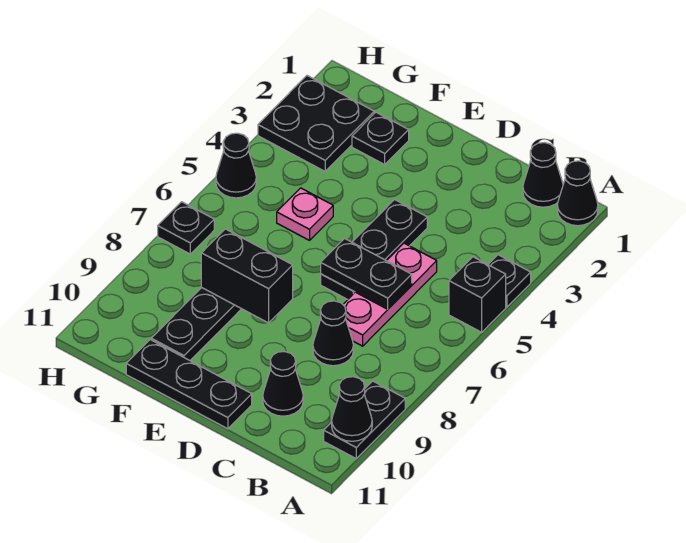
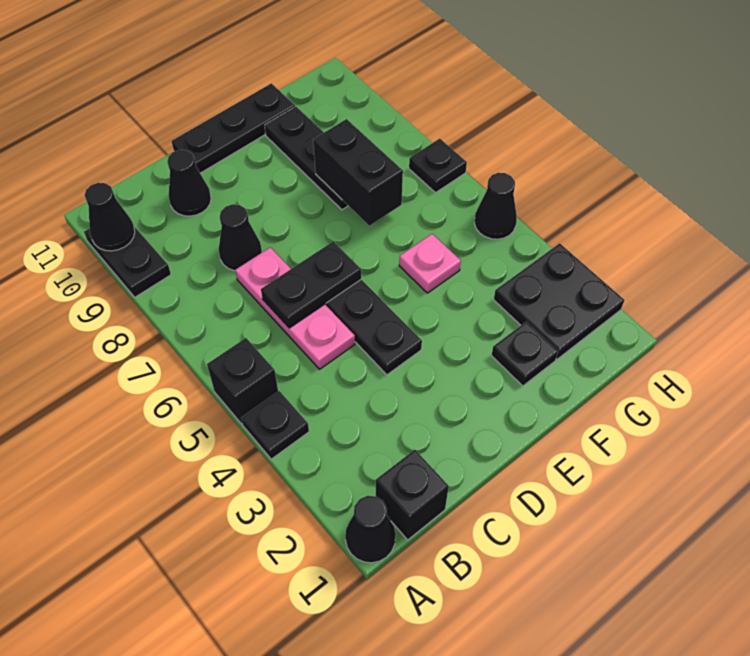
black cone B1 level 1 -> black brick B1 level 1
black brick E8:F8 level 2 -> black brick F7:F8 level 2

